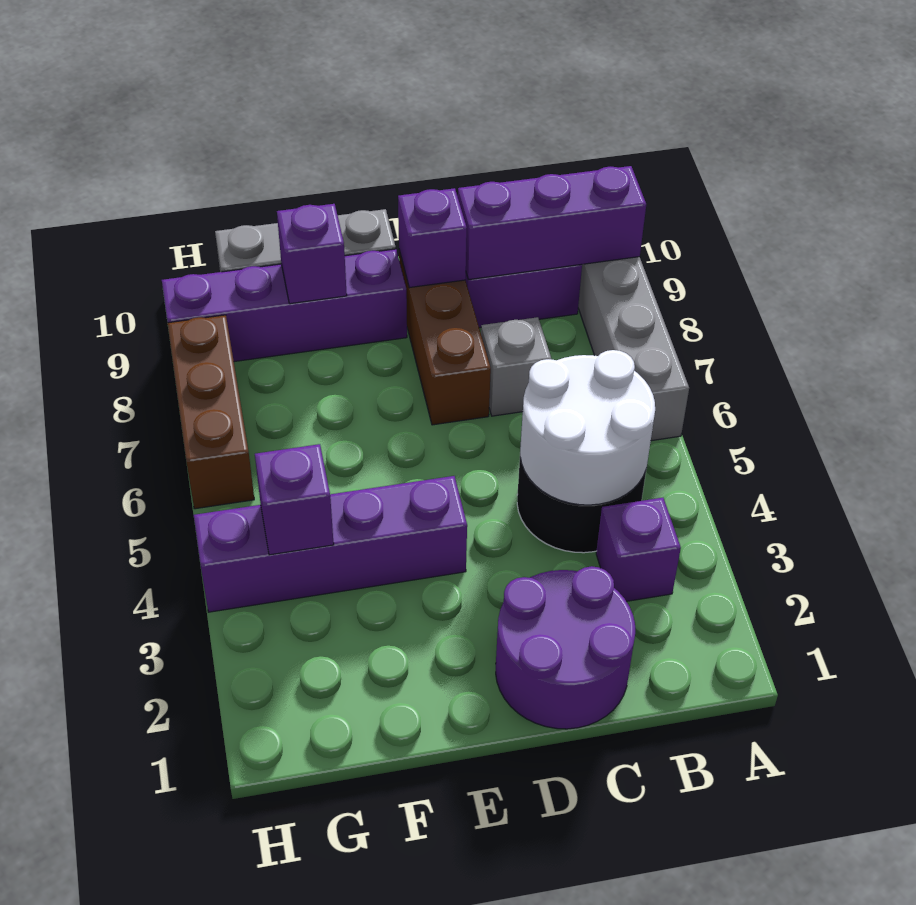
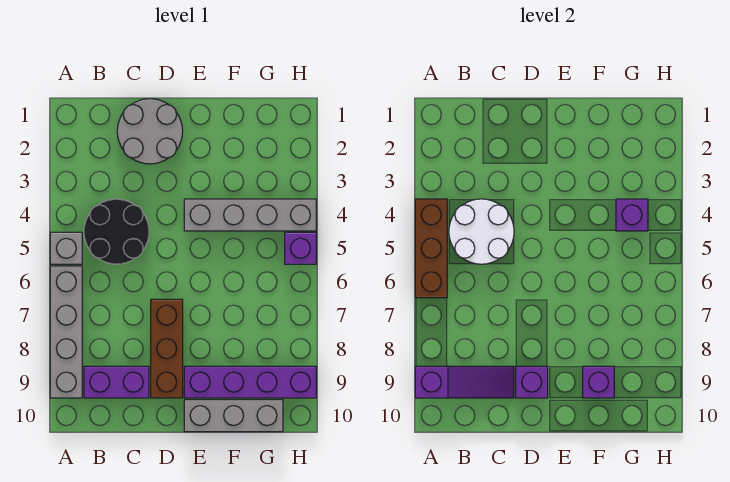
purple brick A9:C9 level 2 -> purple slope A9:C9 level 2 top A
purple brick B3 level 1 -> purple brick H5 level 1
purple round brick C1:D2 level 1 -> grey round brick C1:D2 level 1
grey brick C7 level 1 -> grey brick A5 level 1
purple brick E4:H4 level 1 -> grey brick E4:H4 level 1
brown brick H6:H8 level 1 -> brown brick A4:A6 level 2

